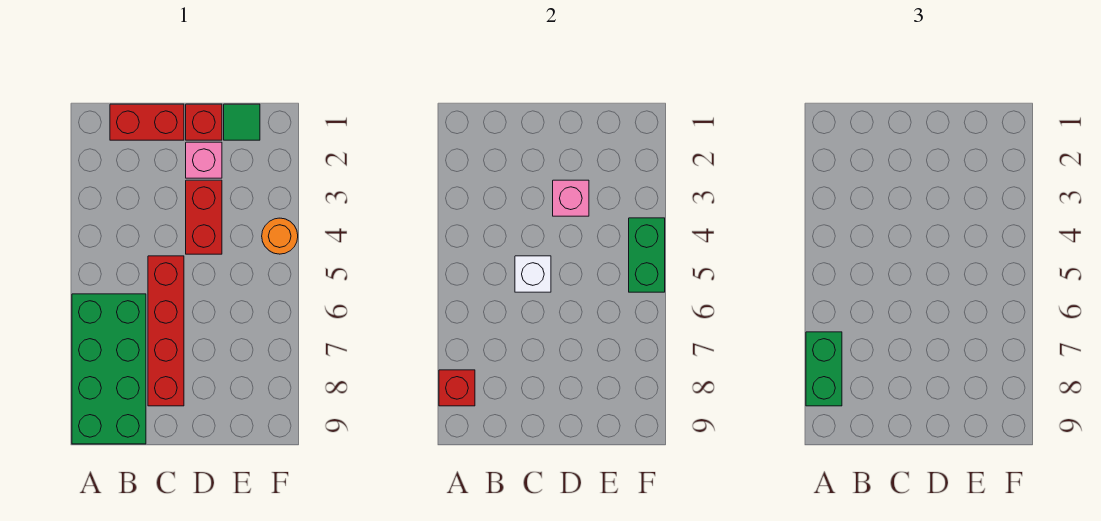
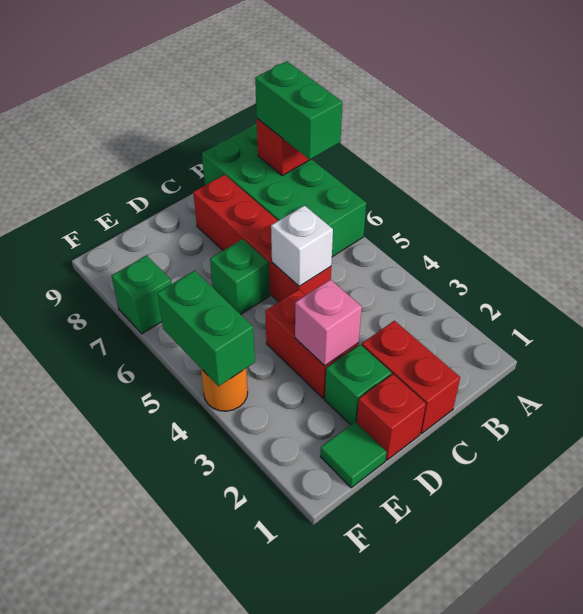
red brick B1:C1 level 1 -> red brick C1:C2 level 1
pink brick D2 level 1 -> green brick D2 level 1
none -> green brick D6 level 1
none -> green brick F7 level 1

